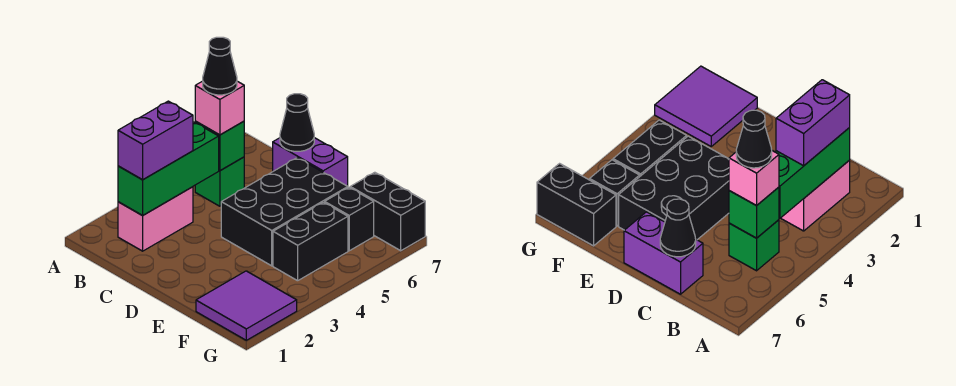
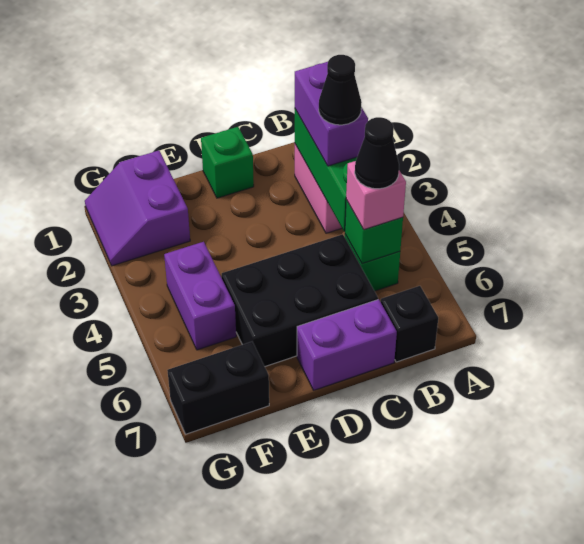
black cone C7 level 2 -> black cone B3 level 4
none -> green brick D1 level 1
black brick D4:E6 level 1 -> black brick C5:E6 level 1
purple tile F1:G2 level 1 -> purple slope F1:G2 level 1 top F
black brick F4:F5 level 1 -> purple brick F4:F5 level 1
black brick F6 level 1 -> black brick B7 level 1

